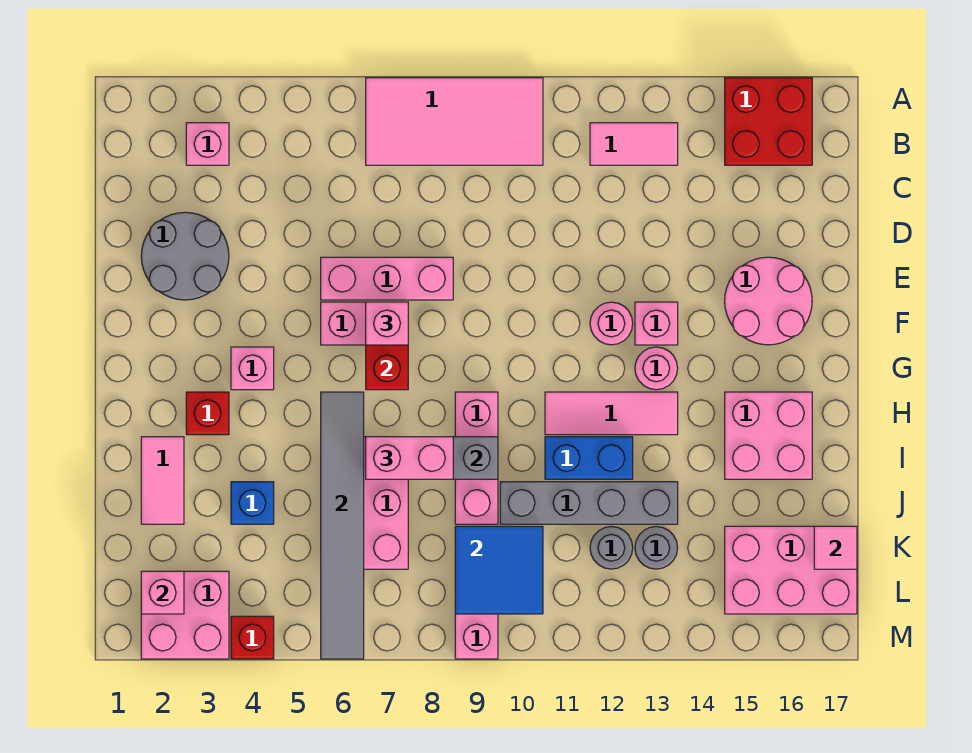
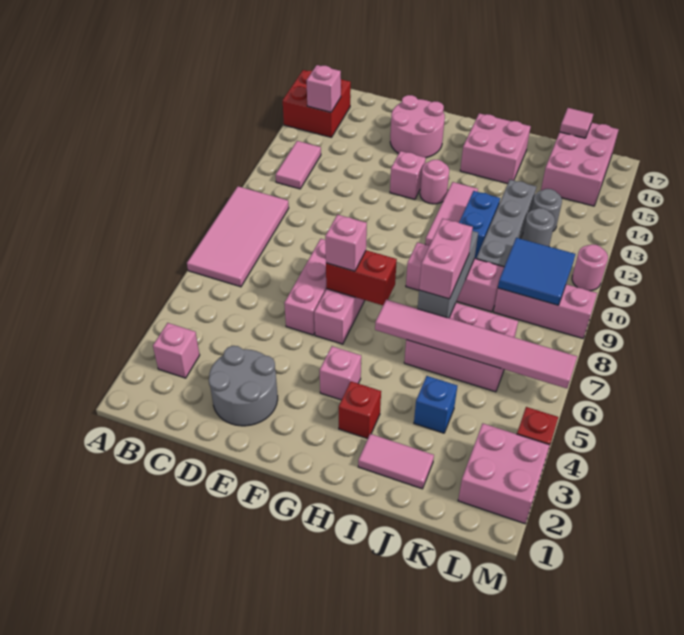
pink round brick F12 level 1 -> pink round brick M11 level 1
grey tile H6:M6 level 2 -> pink tile H6:M6 level 2
pink brick L2 level 2 -> pink brick B15 level 2

